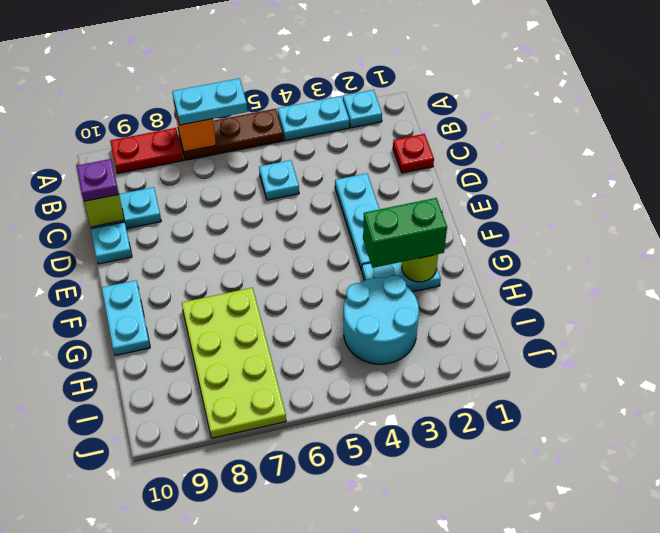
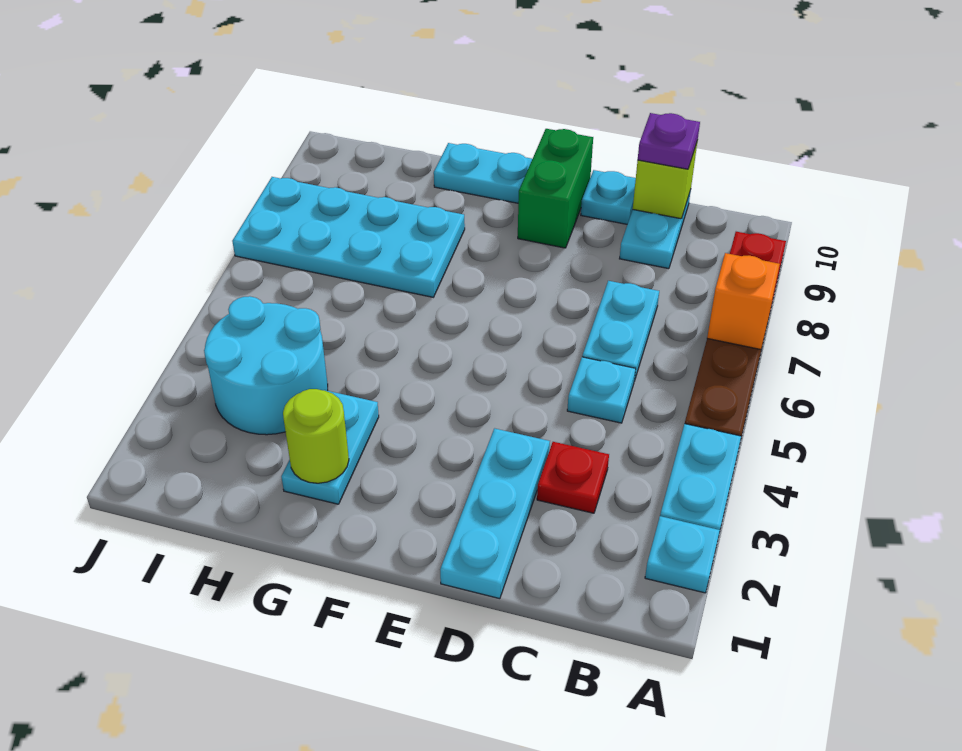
cyan plate A6:A7 level 3 -> cyan plate C6:C7 level 1
red plate C1 level 1 -> red plate C3 level 1
cyan plate D3:F3 level 1 -> cyan plate D1:D3 level 1
green brick G2:G3 level 3 -> green brick E9:E10 level 1
lime plate G7:J8 level 1 -> cyan plate G7:J8 level 1

